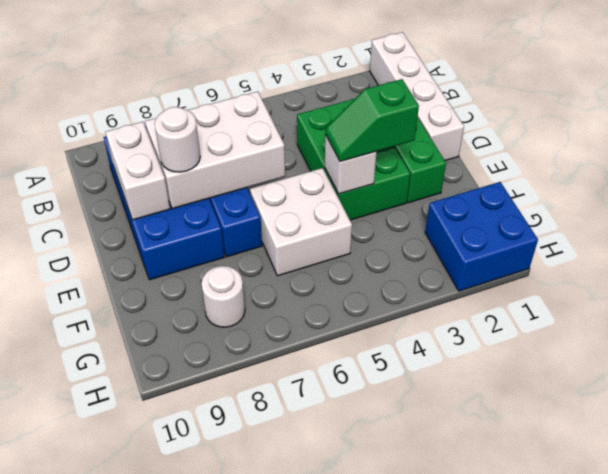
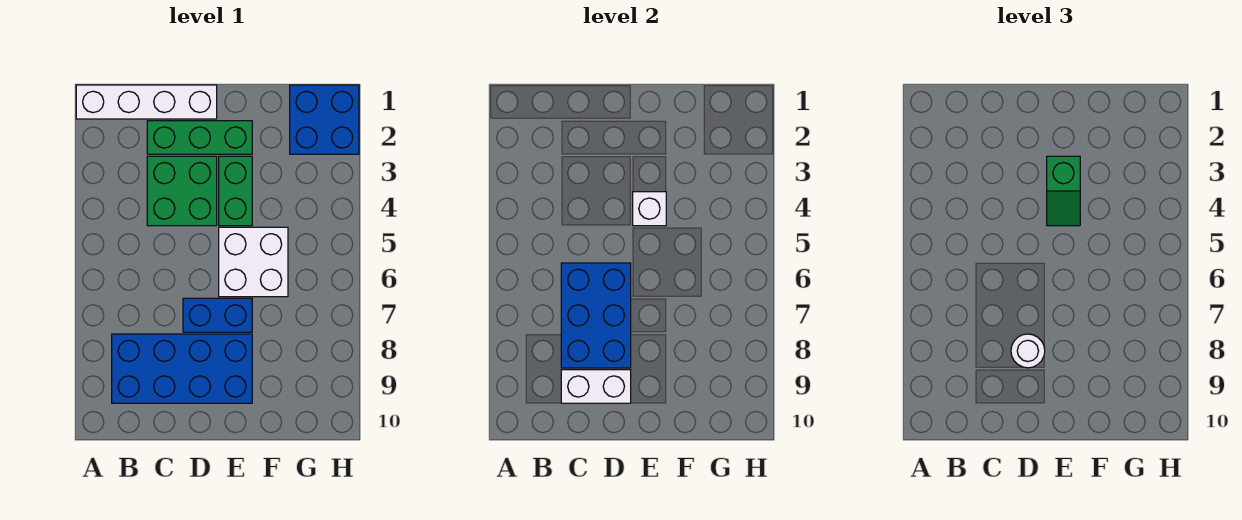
white brick C6:D8 level 2 -> blue brick C6:D8 level 2
white round brick G8 level 1 -> none

